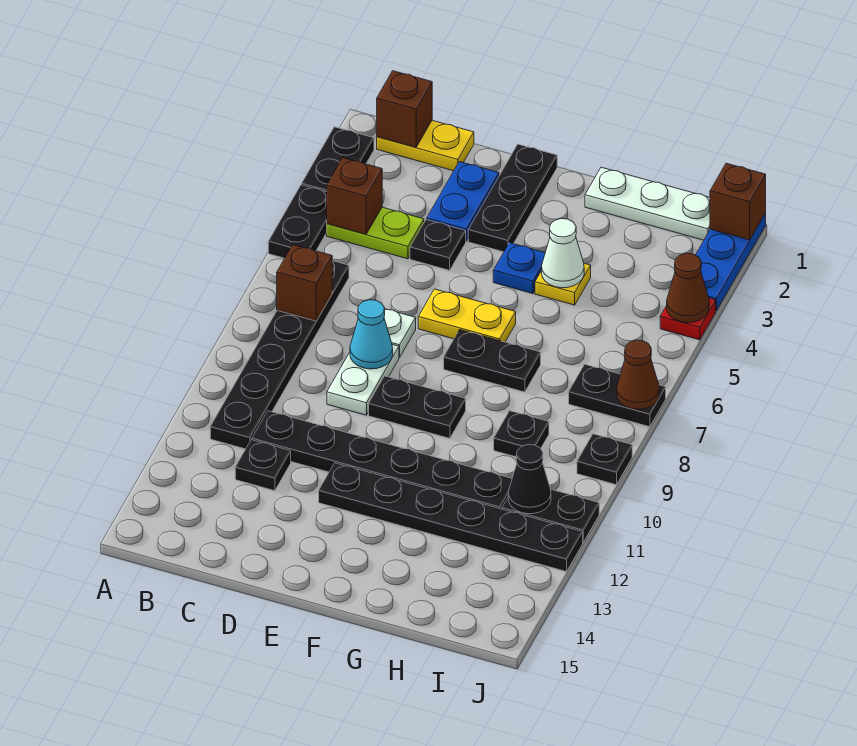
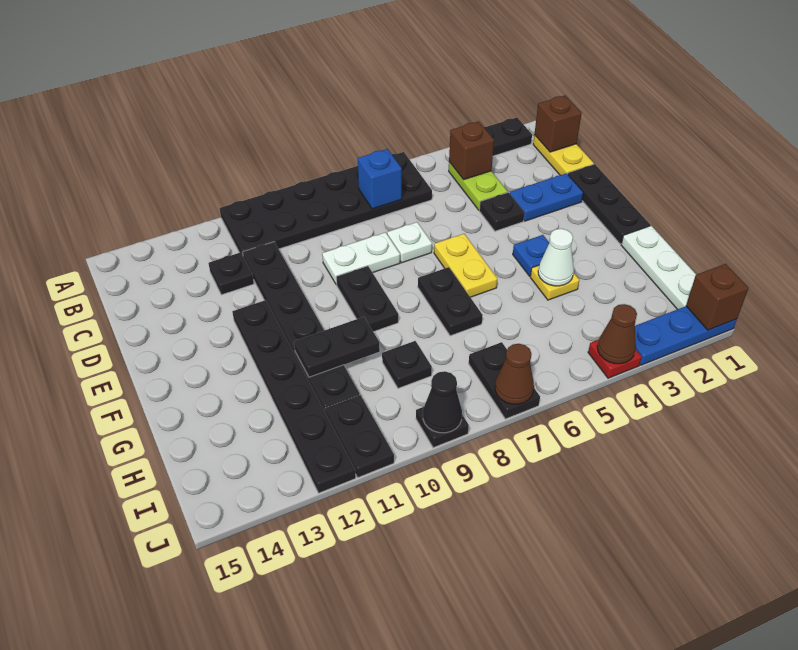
black plate A4:A5 level 1 -> black plate G10:G11 level 2
black plate B6:B11 level 1 -> black plate A6:B11 level 1
brown brick B7 level 2 -> blue brick B7 level 2
cyan cone D8 level 2 -> none
black plate E1:E3 level 1 -> black plate D1:F1 level 1
black cone I11 level 2 -> black cone J9 level 2

